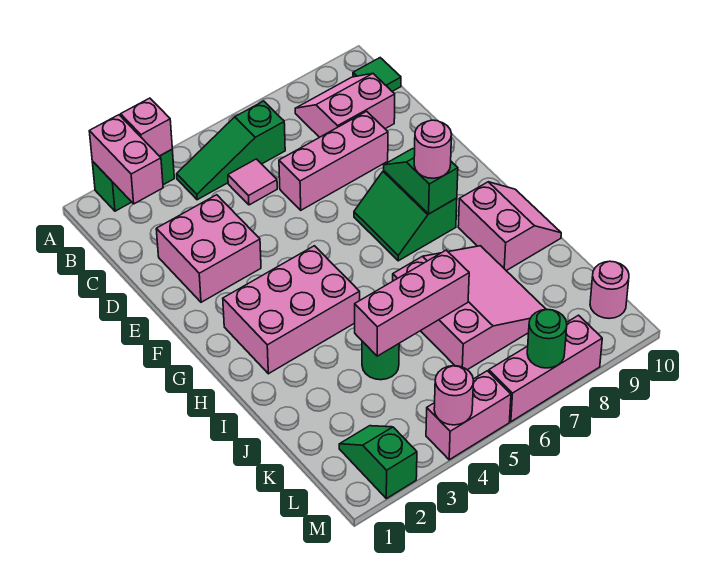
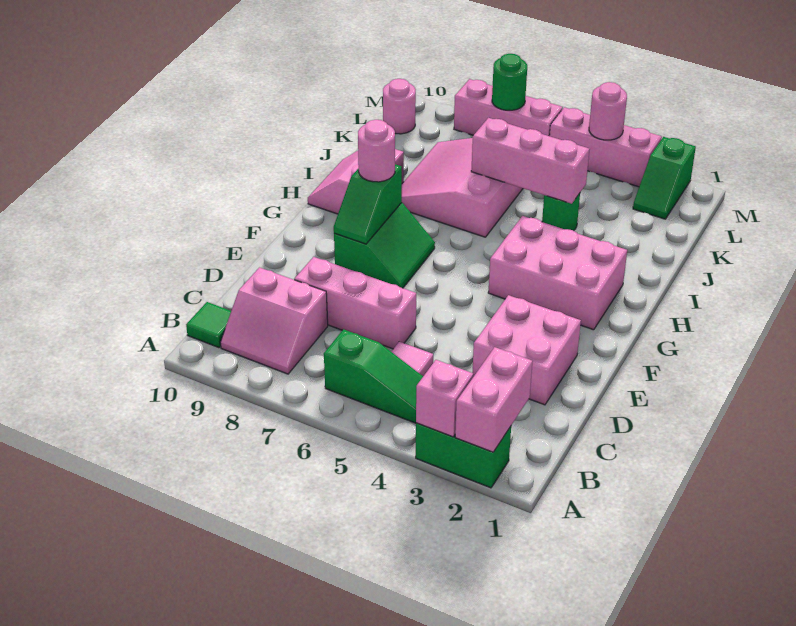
pink brick M4:M5 level 1 -> pink brick M3:M5 level 1

